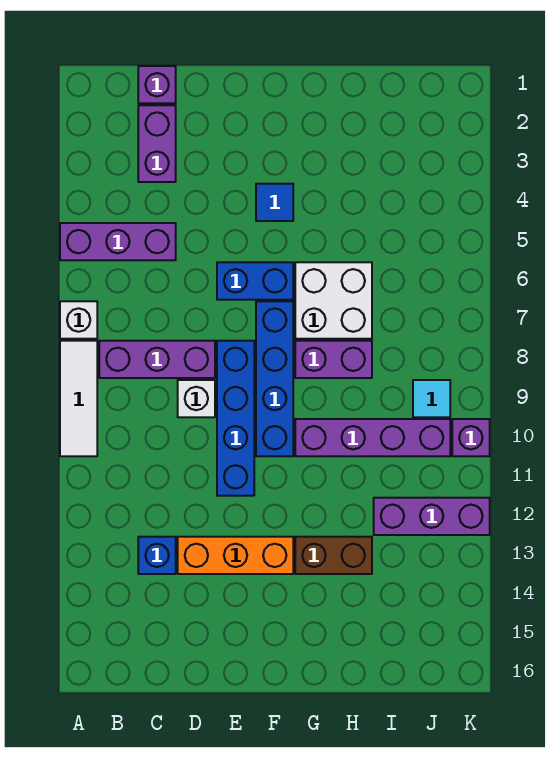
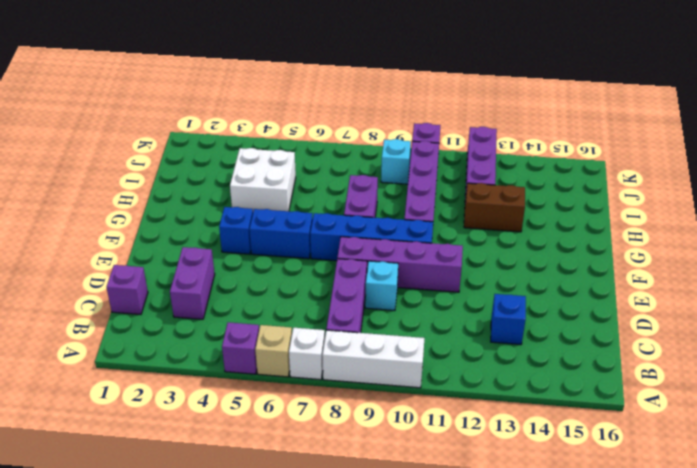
purple brick A5:C5 level 1 -> purple brick A5 level 1
none -> tan brick A6 level 1
white tile A8:A10 level 1 -> white brick A8:A10 level 1
purple brick C2:C3 level 1 -> purple brick C3:D3 level 1
white brick D9 level 1 -> cyan brick D9 level 1
orange brick D13:F13 level 1 -> none
blue brick E6:F6 level 1 -> blue brick F5:F6 level 1
blue brick E8:E11 level 1 -> purple brick E8:E11 level 1
blue tile F4 level 1 -> blue brick F4 level 1
white brick G6:H7 level 1 -> white brick H4:I5 level 1
brown brick G13:H13 level 1 -> brown brick H12:H13 level 1
cyan tile J9 level 1 -> cyan brick J9 level 1

